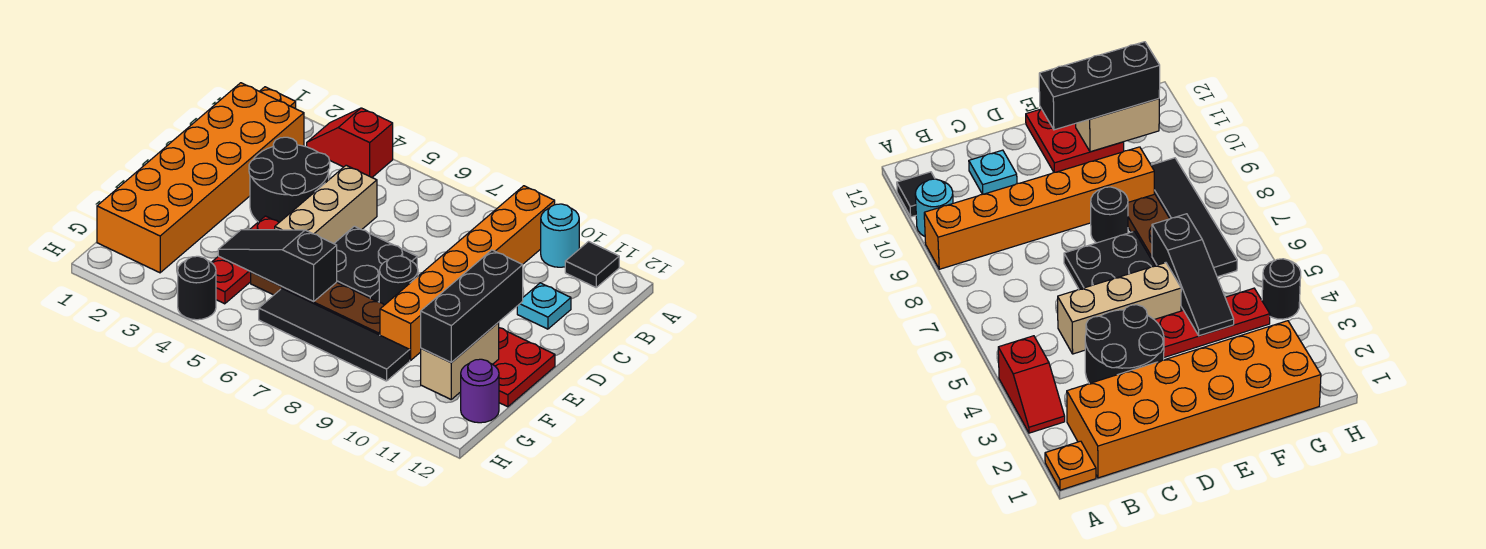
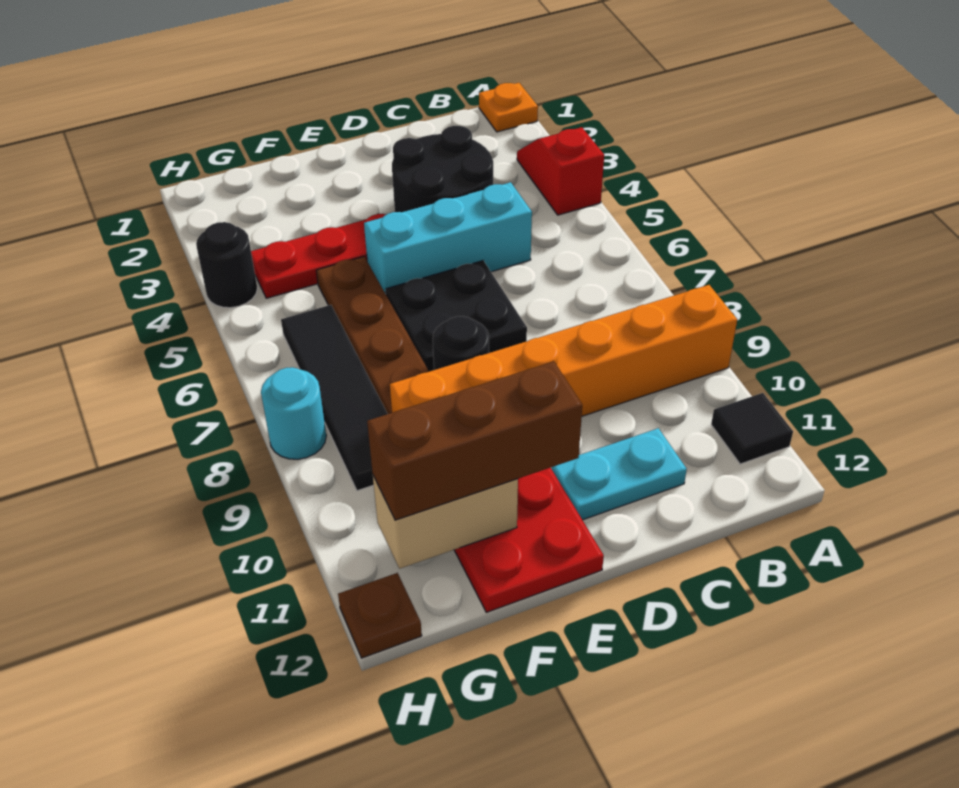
cyan round brick A10 level 1 -> cyan round brick H8 level 1
orange brick B1:G2 level 1 -> none
tan brick C5:E5 level 1 -> cyan brick C5:E5 level 1
cyan plate C11 level 1 -> cyan plate C11:D11 level 1
black brick E11:G11 level 3 -> brown brick E11:G11 level 3
black slope F4:F6 level 2 top 6 -> none
purple round brick G12 level 1 -> none
none -> brown plate H12 level 1

